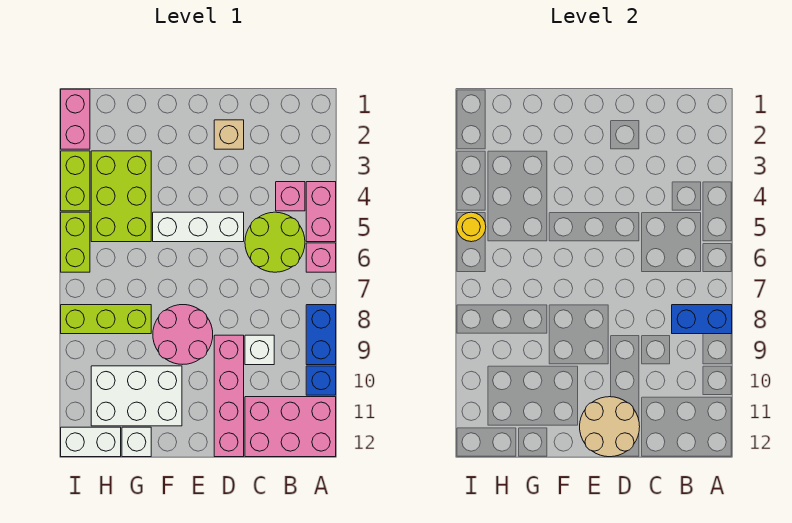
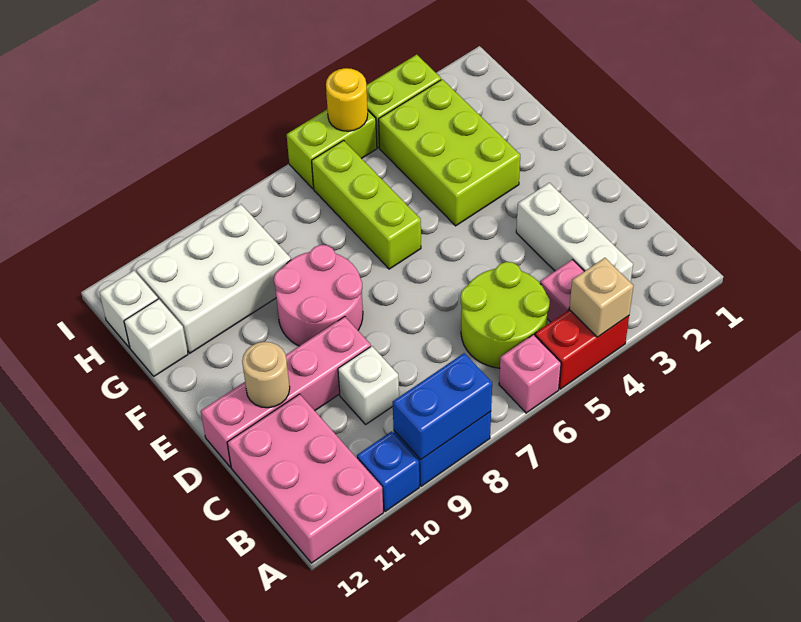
pink brick A4:A5 level 1 -> red brick A4:A5 level 1
blue brick A8:B8 level 2 -> blue brick A8:A9 level 2
tan brick D2 level 1 -> tan brick A4 level 2
white brick D5:F5 level 1 -> white brick B3:D3 level 1
tan round brick D11:E12 level 2 -> tan round brick D11 level 2
white brick F10:H11 level 1 -> white brick G9:H11 level 1
lime brick G3:H5 level 1 -> lime brick F3:H4 level 1
lime brick G8:I8 level 1 -> lime brick F6:H6 level 1
white brick H12:I12 level 1 -> white brick H12 level 1
pink brick I1:I2 level 1 -> none

